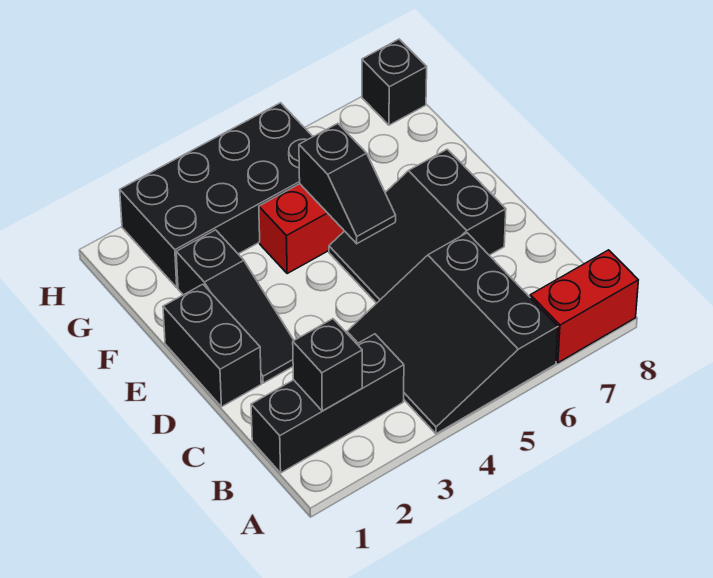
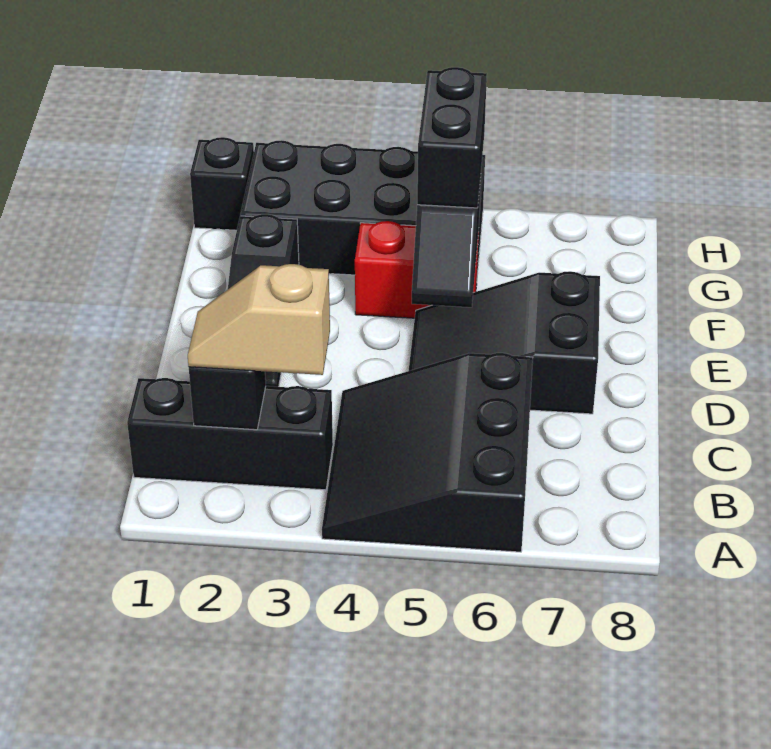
red brick A7:A8 level 1 -> none
none -> tan slope B2:B3 level 3 top 3
black brick D1:E1 level 1 -> black brick F5:G5 level 3
black brick H8 level 1 -> black brick H1 level 1

